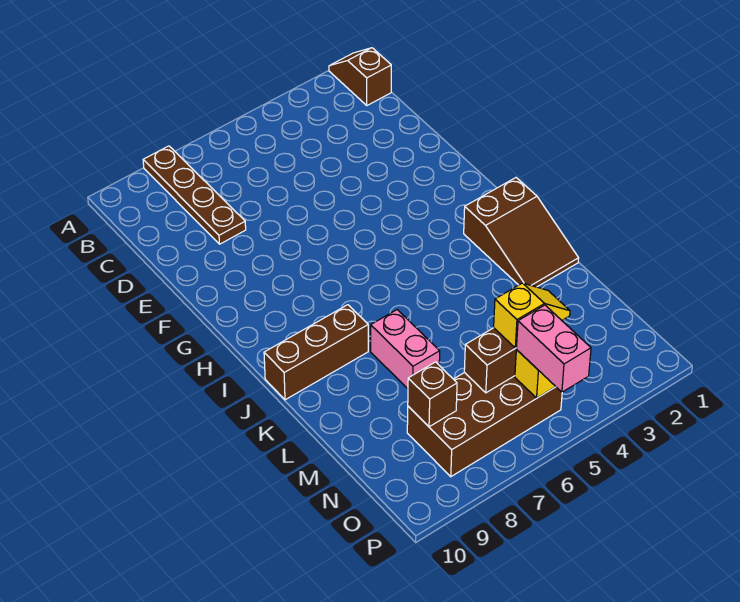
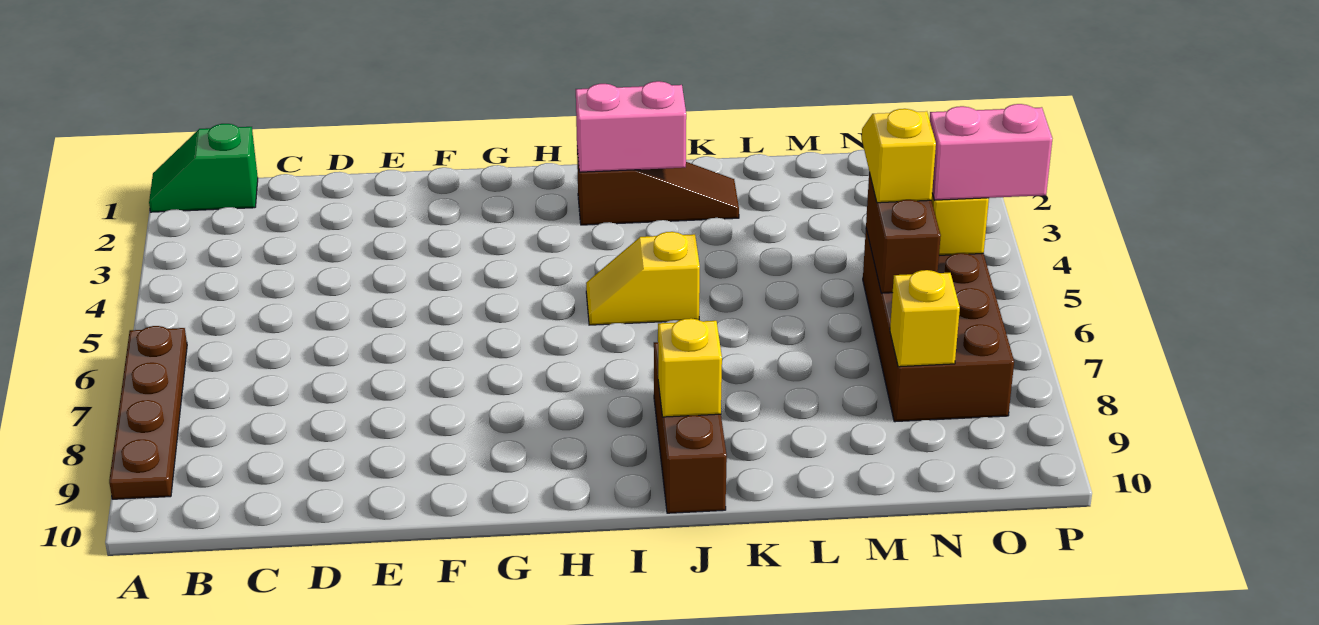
brown slope A1:B1 level 1 top B -> green slope A1:B1 level 1 top B
brown plate A8:D8 level 1 -> brown plate A6:A9 level 1
brown slope I1:K2 level 1 top I -> brown slope I2:K2 level 1 top I
none -> yellow slope I5:J5 level 1 top J
none -> yellow brick J9 level 2
pink brick K7:L7 level 1 -> pink brick I2:J2 level 2
brown brick N8 level 2 -> yellow brick N8 level 2

